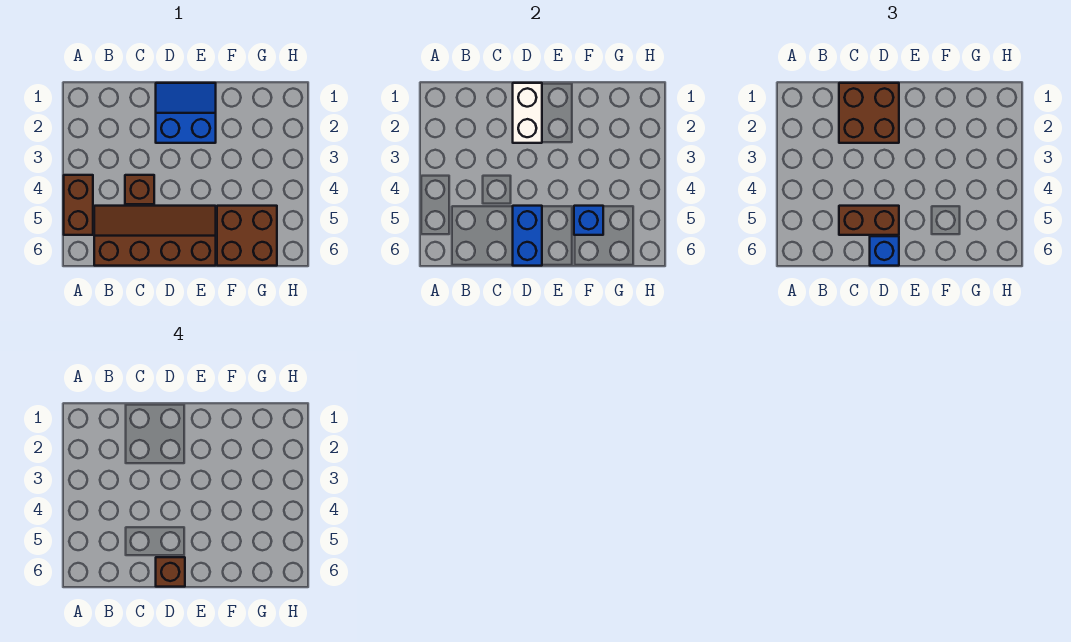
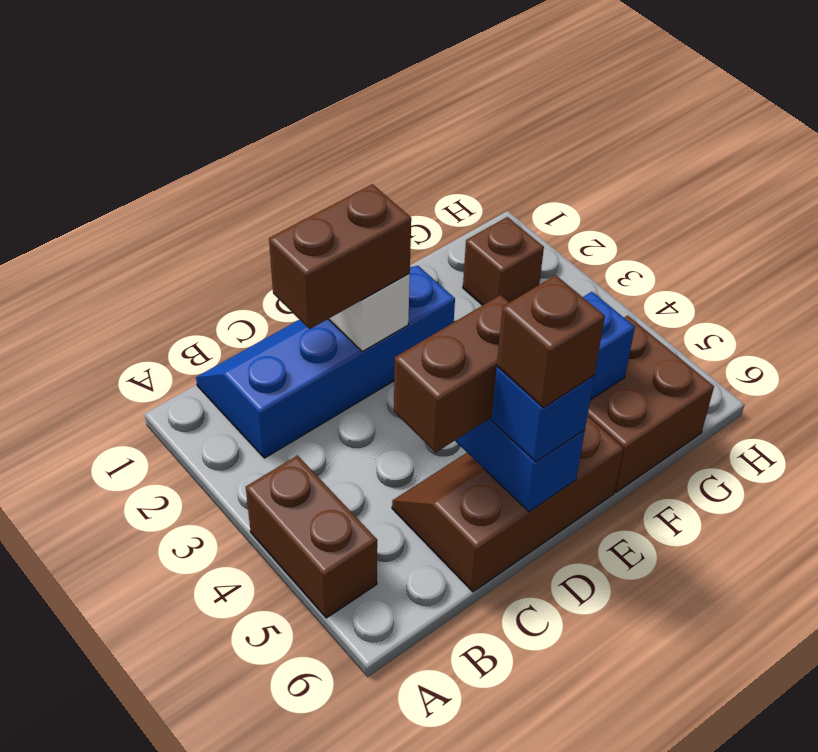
brown slope B5:E6 level 1 top 6 -> brown slope C5:E6 level 1 top 6
brown brick C1:D2 level 3 -> brown brick C2:D2 level 3
brown brick C4 level 1 -> brown brick G2 level 1
blue slope D1:E2 level 1 top 2 -> blue slope B1:E2 level 1 top 2

